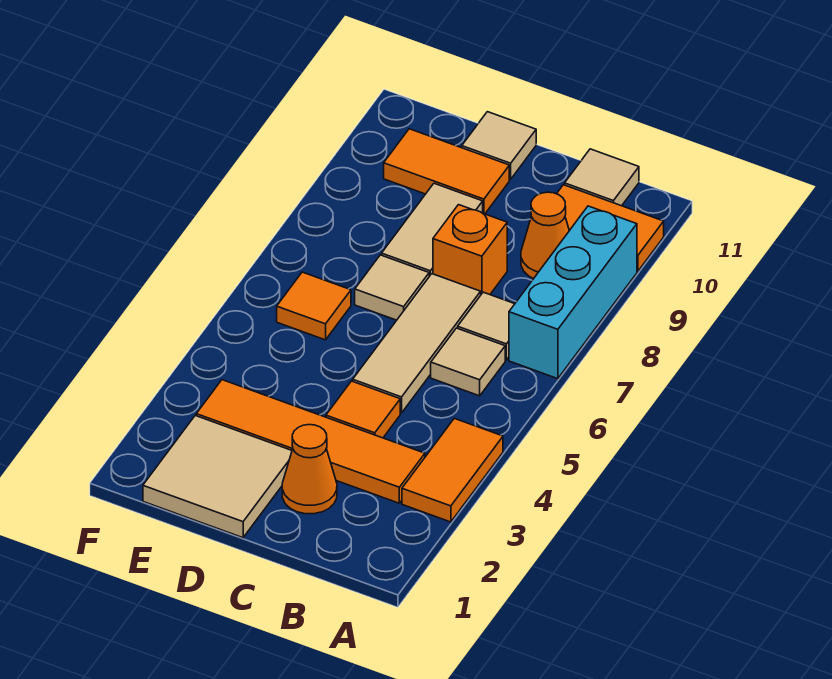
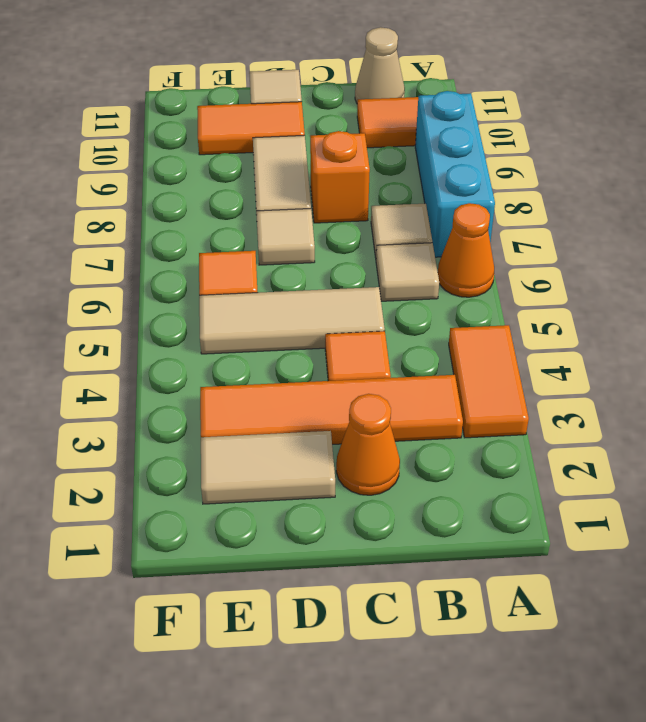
orange cone B9 level 1 -> orange cone A6 level 1
tan tile B11 level 1 -> tan cone B11 level 1
tan tile C5:C7 level 1 -> tan tile C5:E5 level 1
tan tile D1:E2 level 1 -> tan tile D2:E2 level 1

